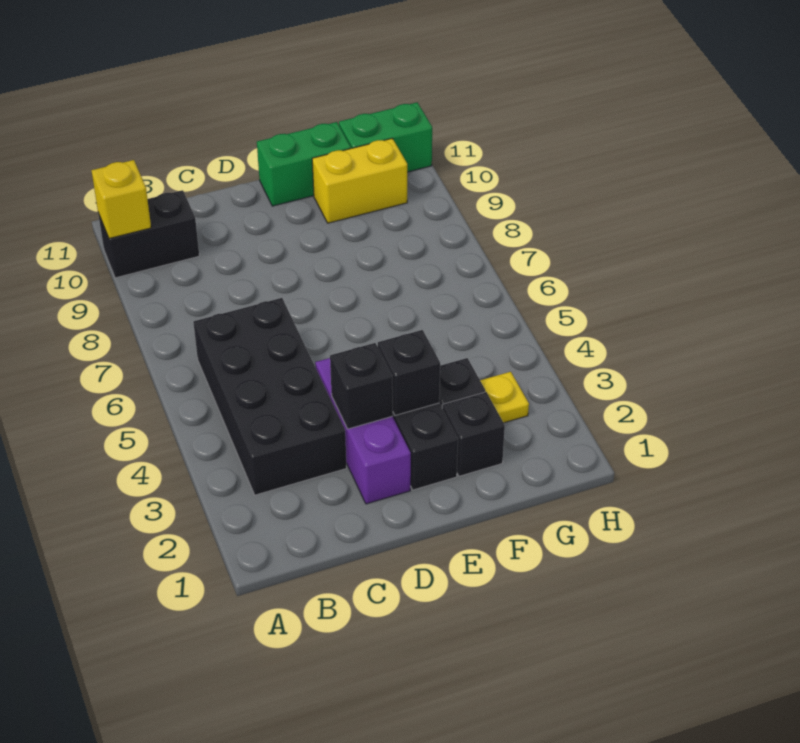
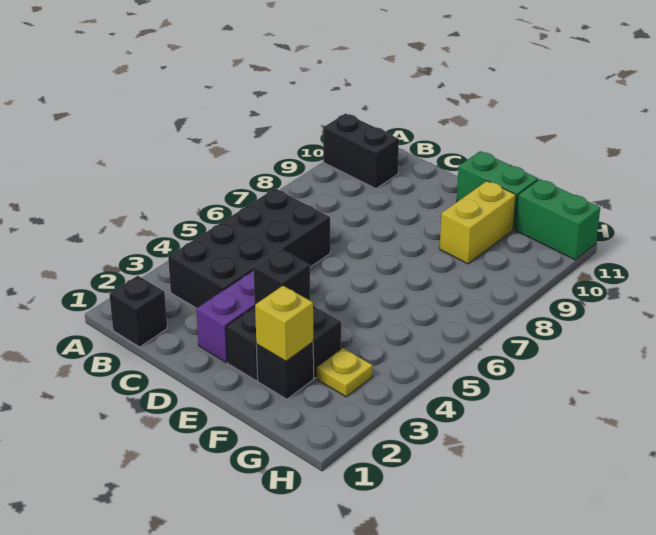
yellow brick A10 level 2 -> yellow brick F2 level 2
black brick D3 level 2 -> black brick B1 level 1
yellow brick F10:G10 level 1 -> yellow brick F9:F10 level 1

